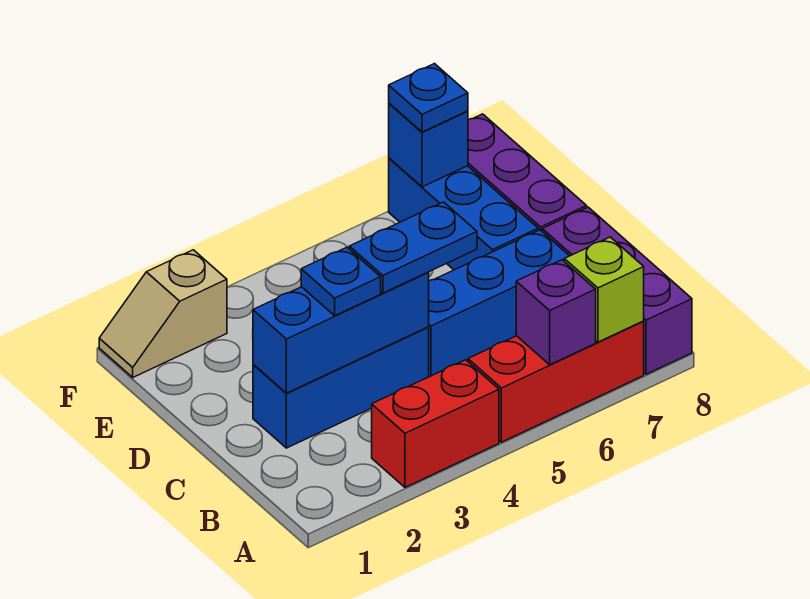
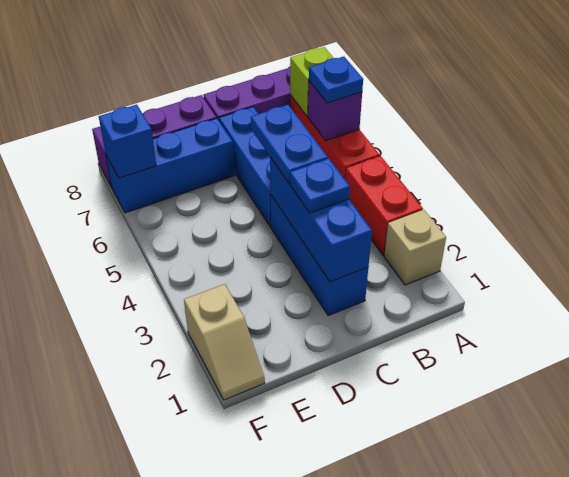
none -> tan brick A2 level 1
blue plate F7 level 3 -> blue plate A6 level 3

